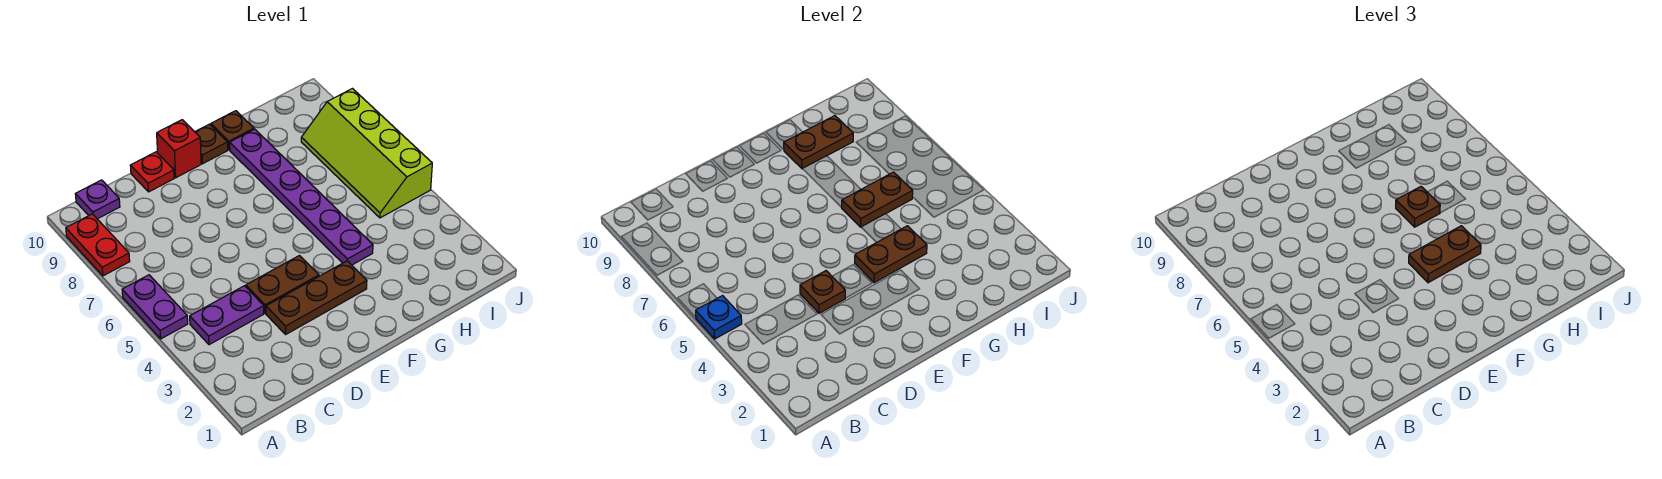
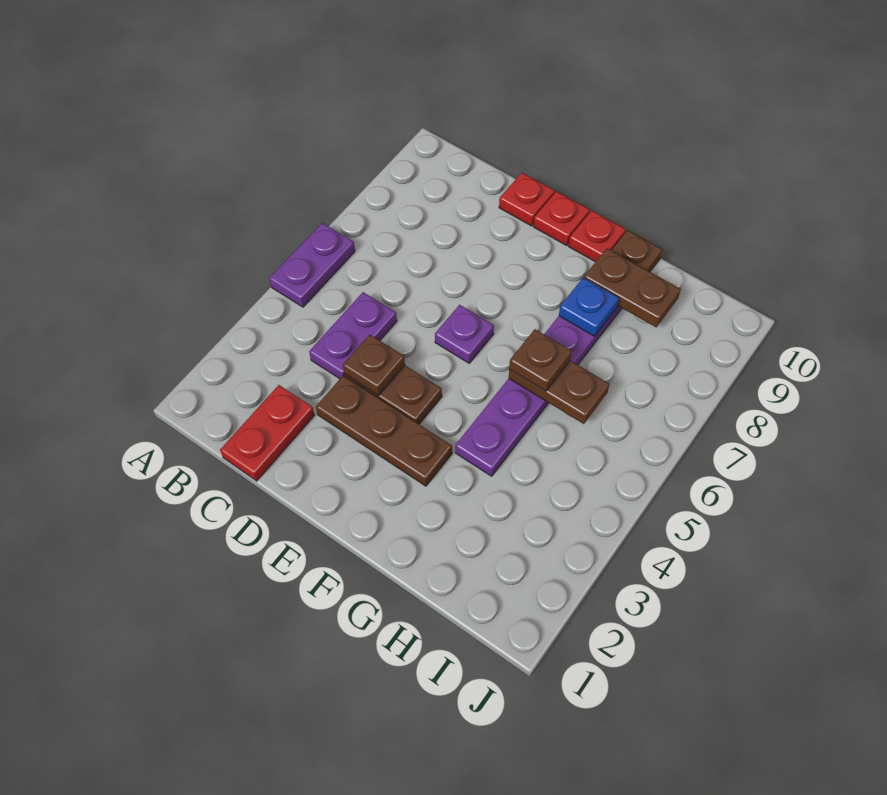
blue plate A5 level 2 -> blue plate G8 level 2
red plate A8:A9 level 1 -> red plate C1:C2 level 1
purple plate B4:C4 level 1 -> purple plate C4:C5 level 1
purple plate B10 level 1 -> purple plate E6 level 1
red brick E10 level 1 -> red plate E10 level 1
brown plate F4:G4 level 2 -> none
brown plate F4:G4 level 3 -> none
brown plate F10 level 1 -> red plate F10 level 1
lime slope I5:J8 level 1 top J -> none

